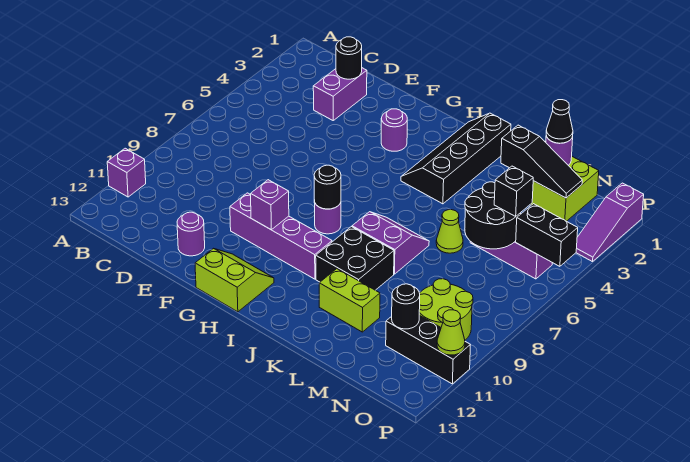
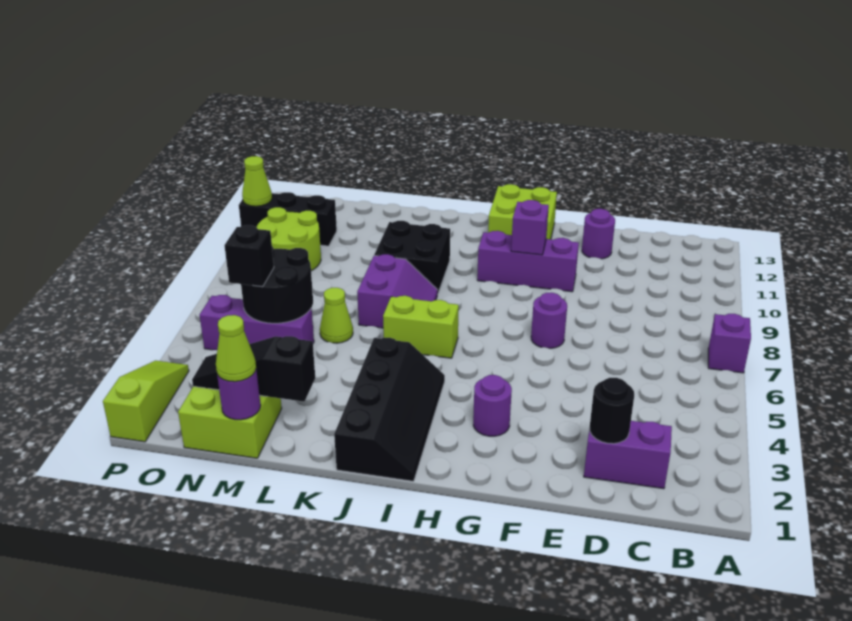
purple brick A11 level 1 -> purple brick A7 level 1
purple brick D2:D3 level 1 -> purple brick C2:D2 level 1
purple brick F10:I10 level 1 -> purple brick F10:H10 level 1
lime slope G12:H13 level 1 top 13 -> lime brick G12:H13 level 1
purple round brick H8 level 1 -> purple round brick F7 level 1
black round brick H8 level 2 -> none
purple slope J7:K8 level 1 top 8 -> purple slope J7:K8 level 1 top K
lime brick K11:L11 level 1 -> lime brick I6:J6 level 1
black cone M1 level 3 -> lime cone M1 level 3
black round brick N11 level 2 -> none
black brick O5:P5 level 2 -> none
purple slope P1:P3 level 1 top 1 -> lime slope P1:P3 level 1 top 1

